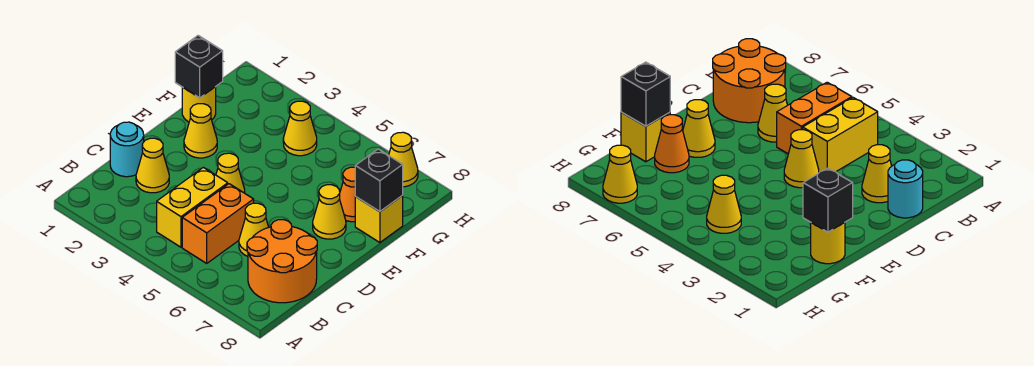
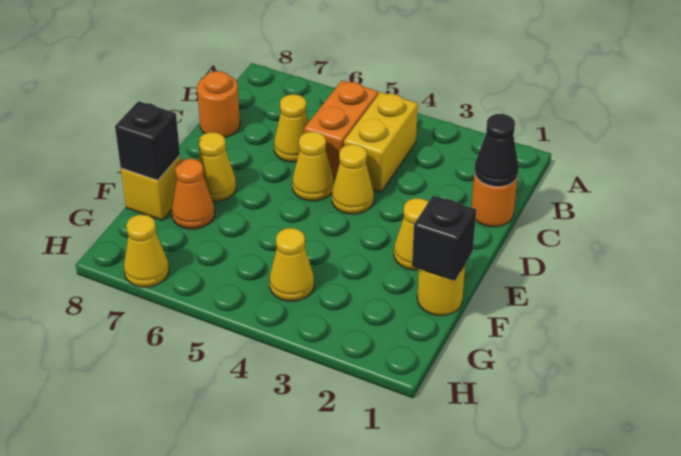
orange round brick B7:C8 level 1 -> orange round brick C8 level 1
cyan round brick C1 level 1 -> orange round brick C1 level 1
none -> black cone C1 level 2
yellow cone C2 level 1 -> yellow cone D5 level 1

